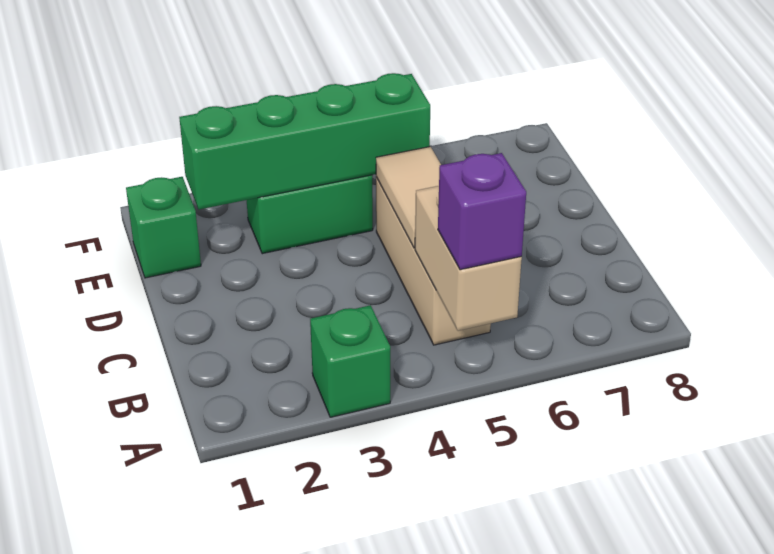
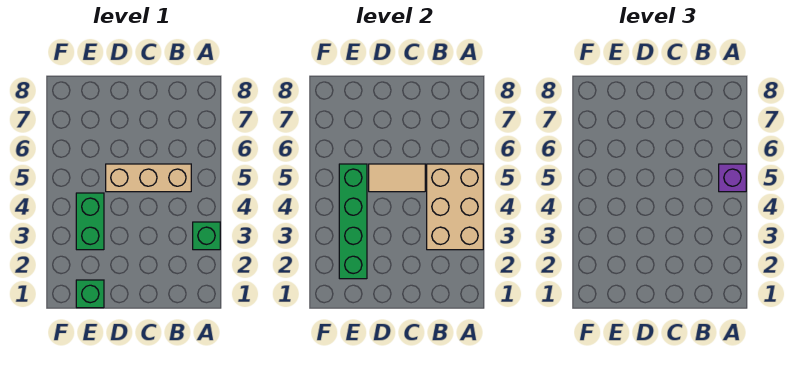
tan brick A5:B5 level 2 -> tan brick A3:B5 level 2

